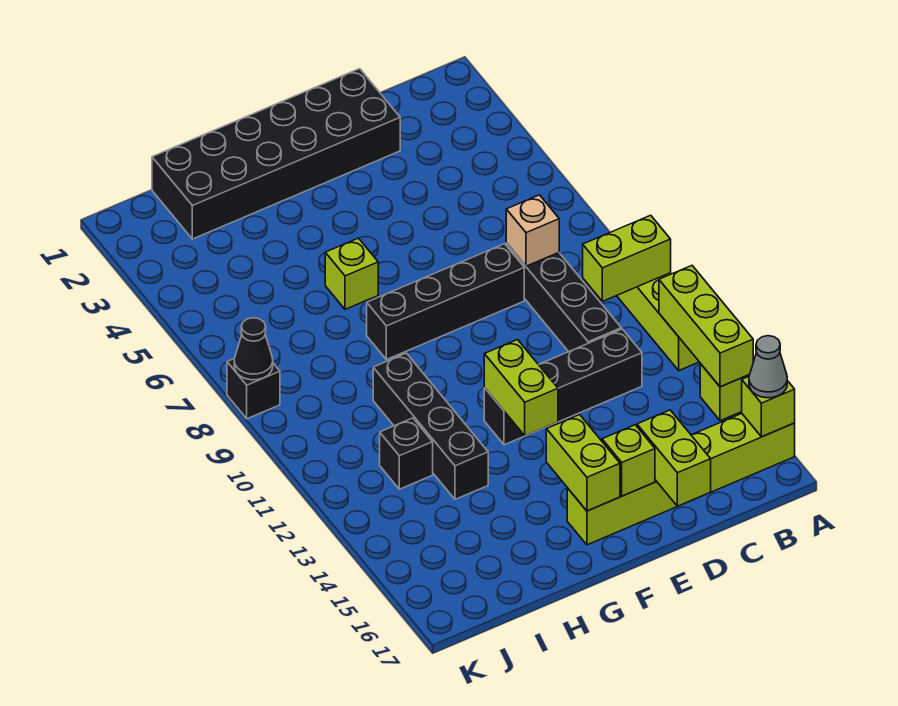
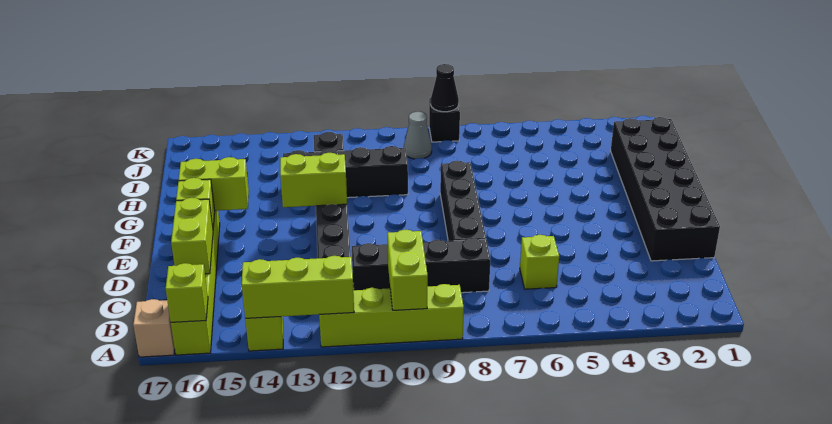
grey cone A16 level 3 -> grey cone J9 level 1
tan brick C8 level 2 -> tan brick A17 level 1
lime brick D16:D17 level 2 -> lime brick C16:D16 level 2
lime brick G6 level 1 -> lime brick C6 level 1

